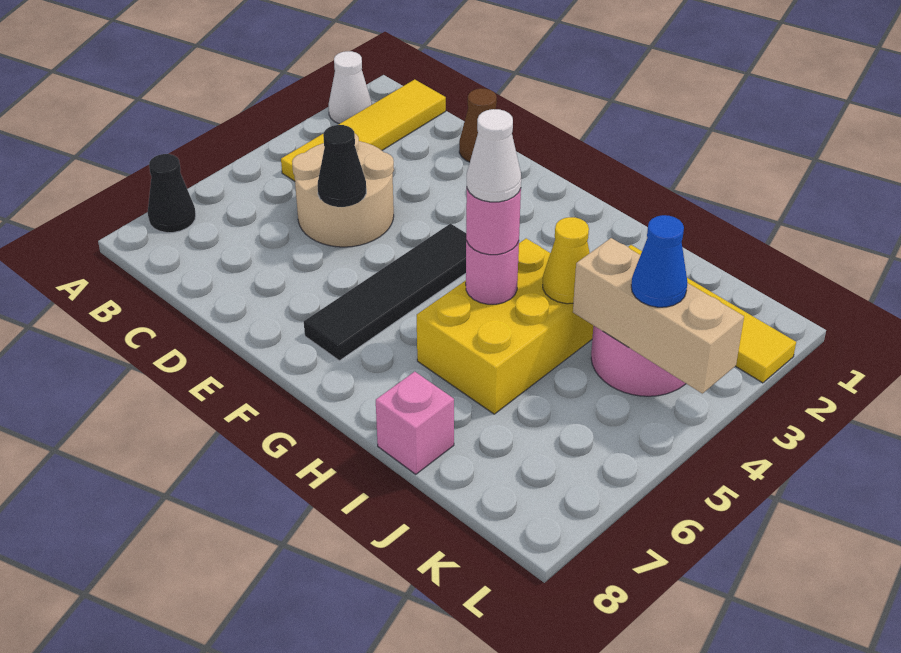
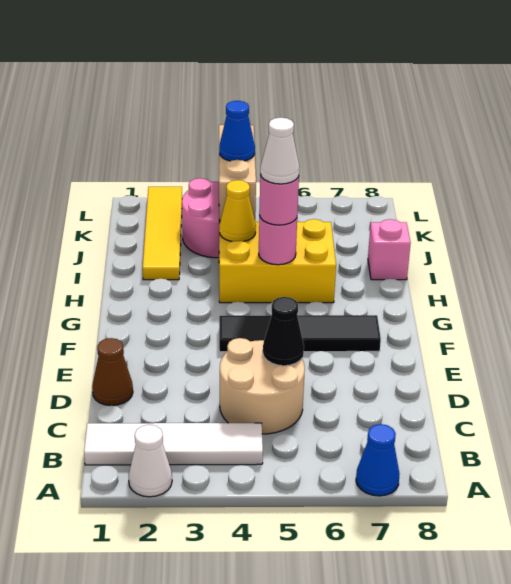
black cone A7 level 1 -> blue cone A7 level 1
yellow tile B1:B4 level 1 -> white tile B1:B4 level 1

